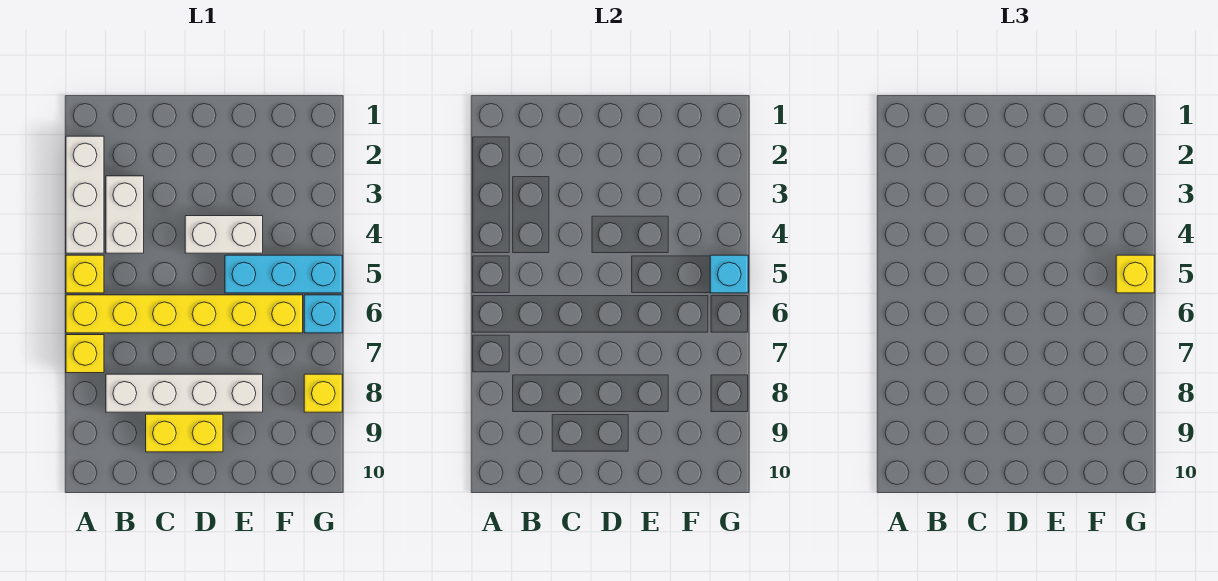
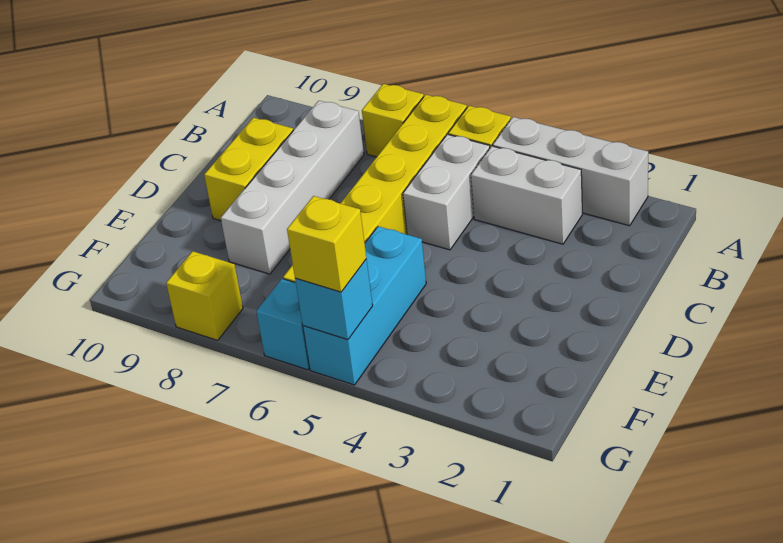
white brick D4:E4 level 1 -> white brick B5:C5 level 1

